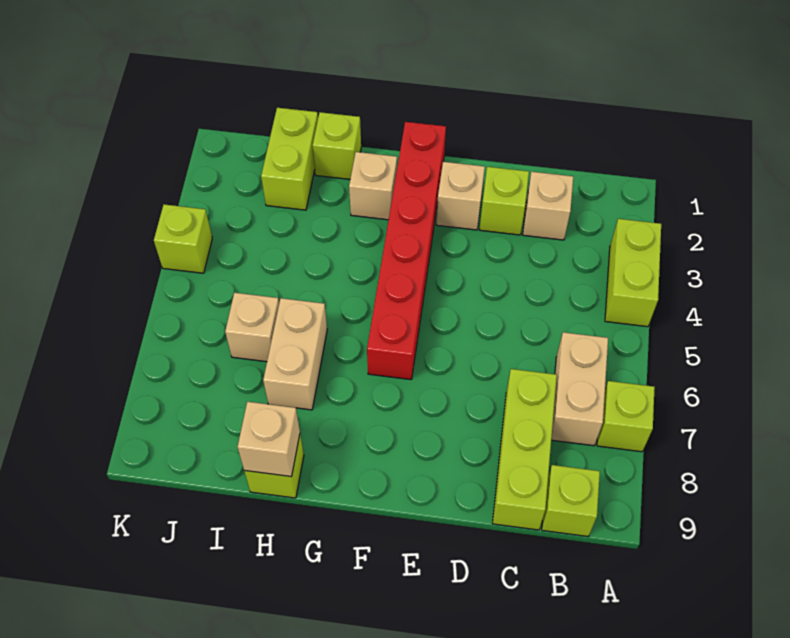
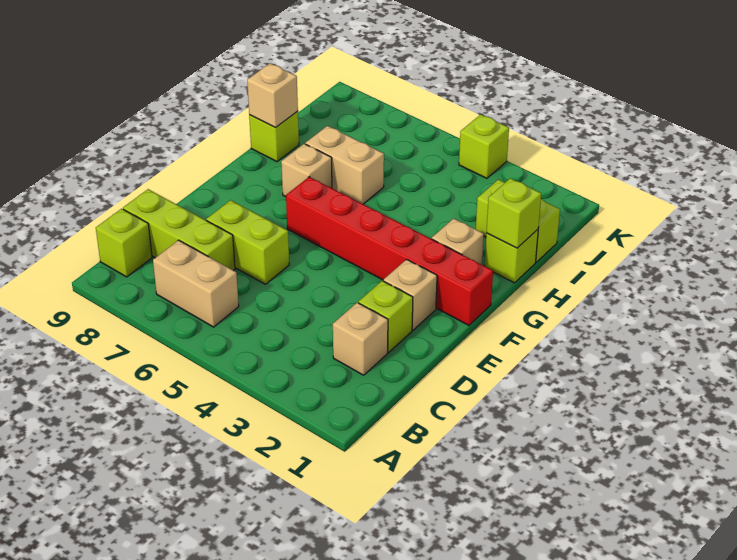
lime brick A3:A4 level 1 -> lime brick D6:D7 level 1
lime brick A7 level 1 -> lime brick H1 level 2
tan brick I6 level 1 -> tan brick G7 level 1

